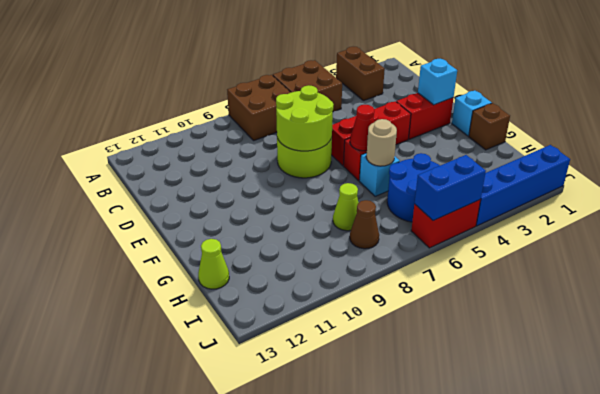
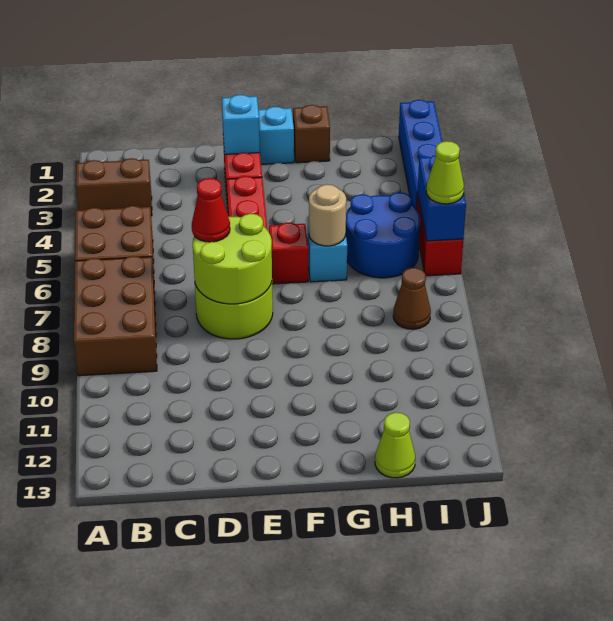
brown brick A7:B8 level 1 -> brown brick A7:B9 level 1
red cone F6 level 2 -> red cone D7 level 3
lime cone H8 level 1 -> lime cone J6 level 3

